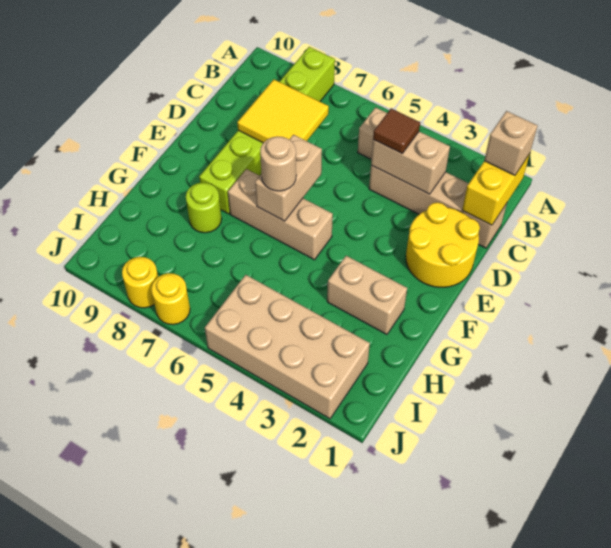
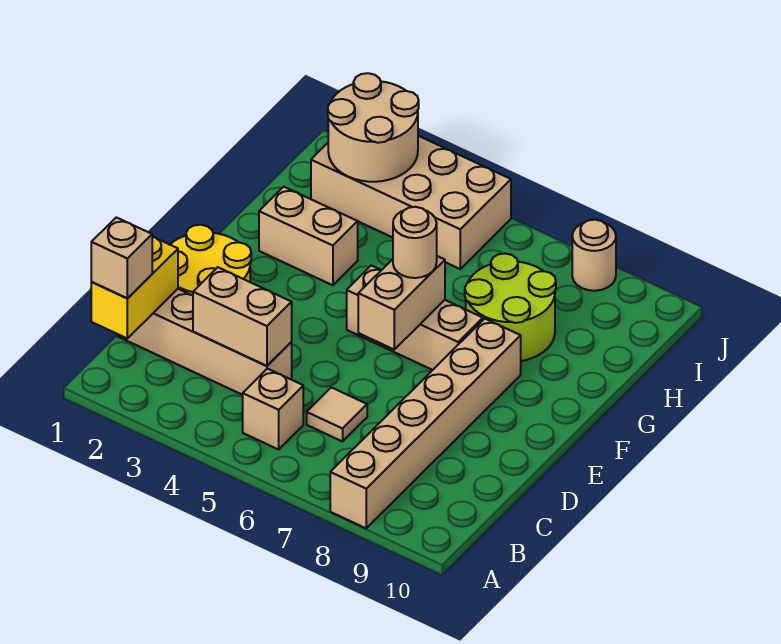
lime brick A8:F8 level 1 -> tan brick A8:F8 level 1
brown tile C4 level 3 -> none
none -> tan tile C6 level 1
yellow tile C7:D8 level 2 -> none
lime round brick G8 level 1 -> lime round brick G7:H8 level 1
none -> tan round brick I2:J3 level 2
yellow round brick J7 level 1 -> none
yellow round brick J8 level 1 -> tan round brick J8 level 1

